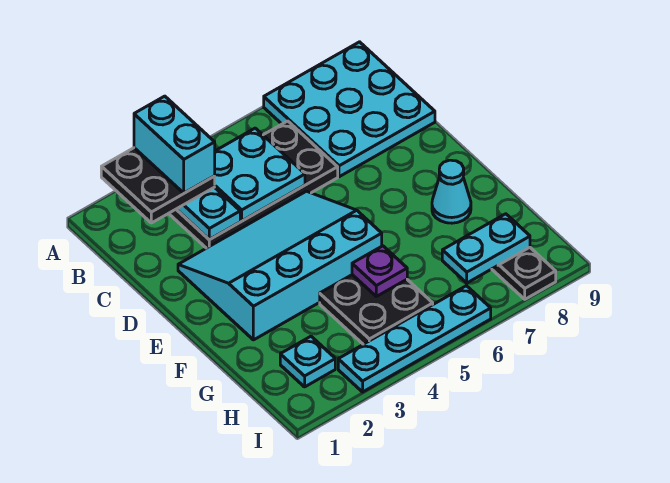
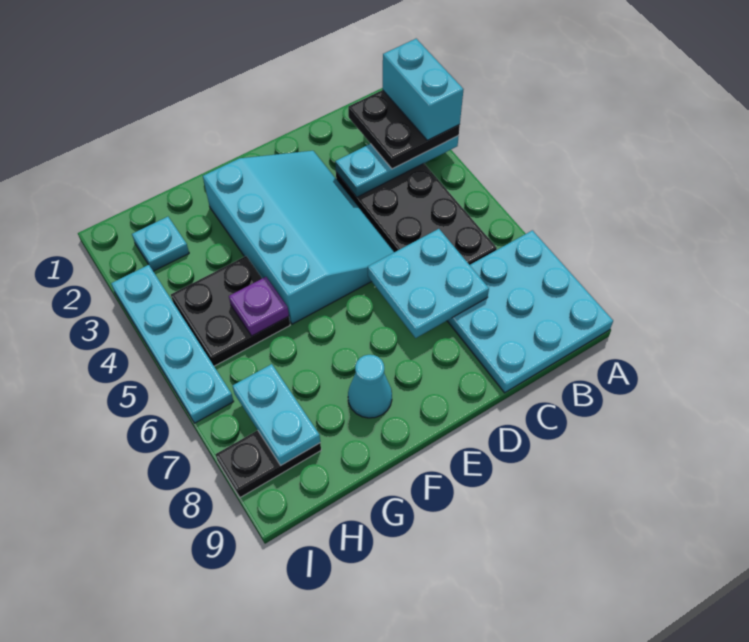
cyan brick A3:B3 level 4 -> cyan brick A2:A3 level 4
cyan plate B4:C5 level 2 -> cyan plate C6:D7 level 2

